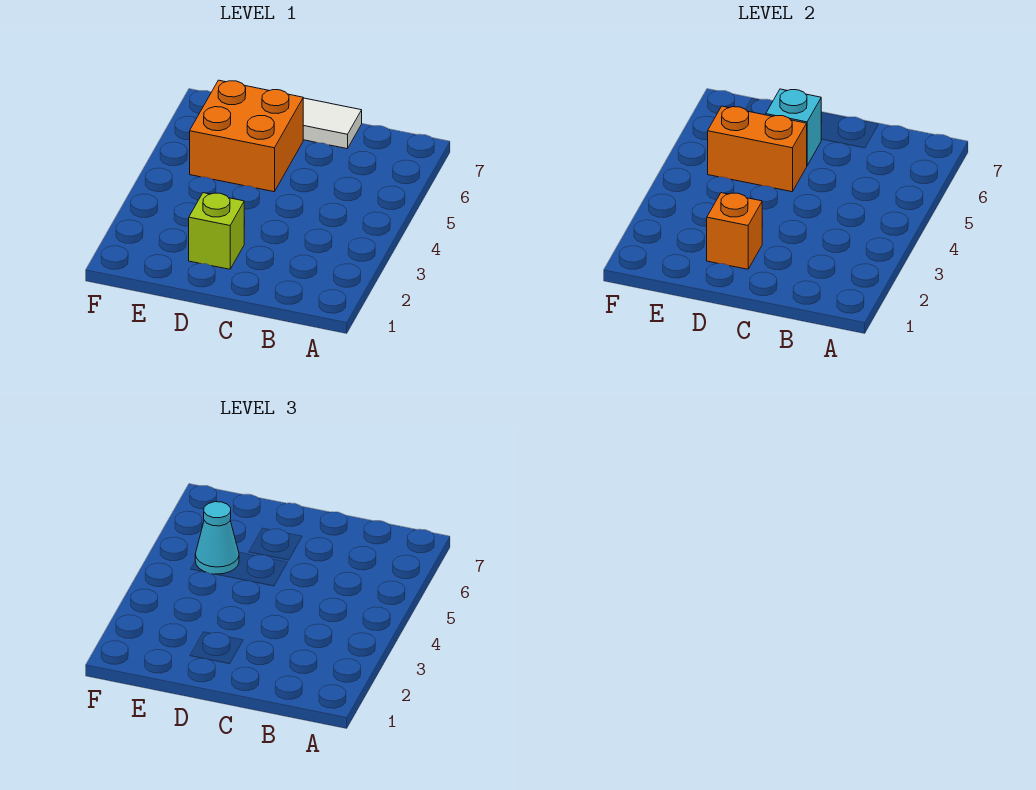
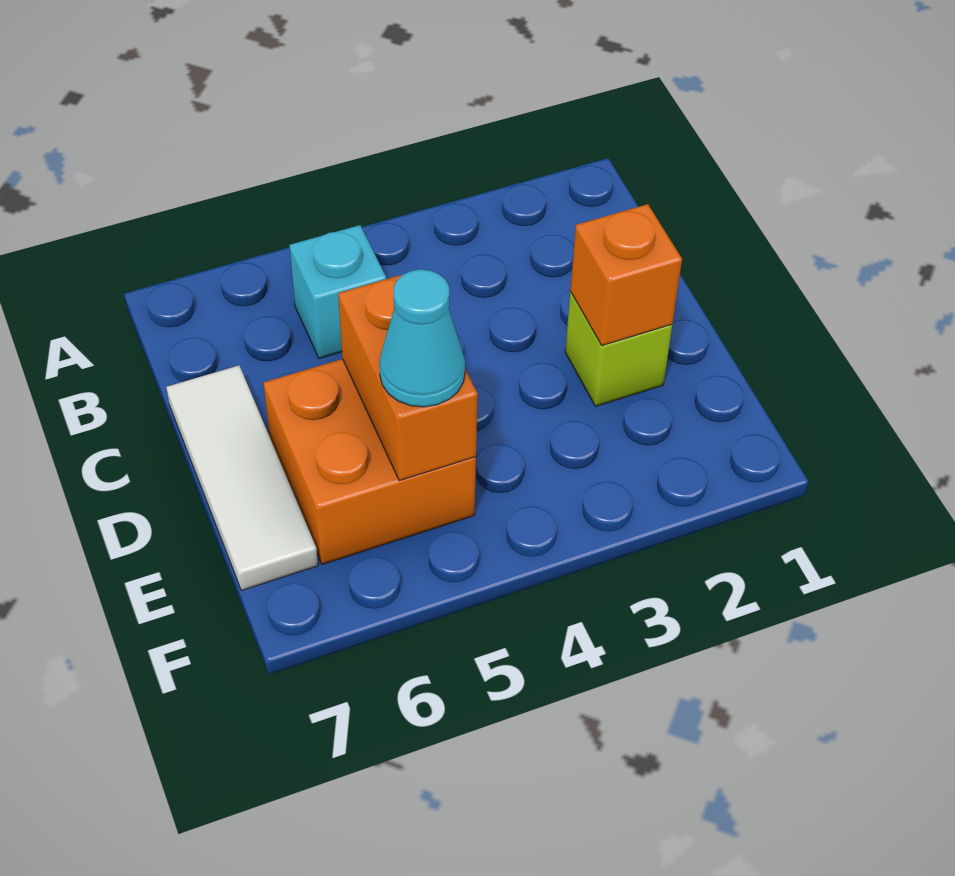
cyan brick D6 level 2 -> cyan brick B5 level 1

